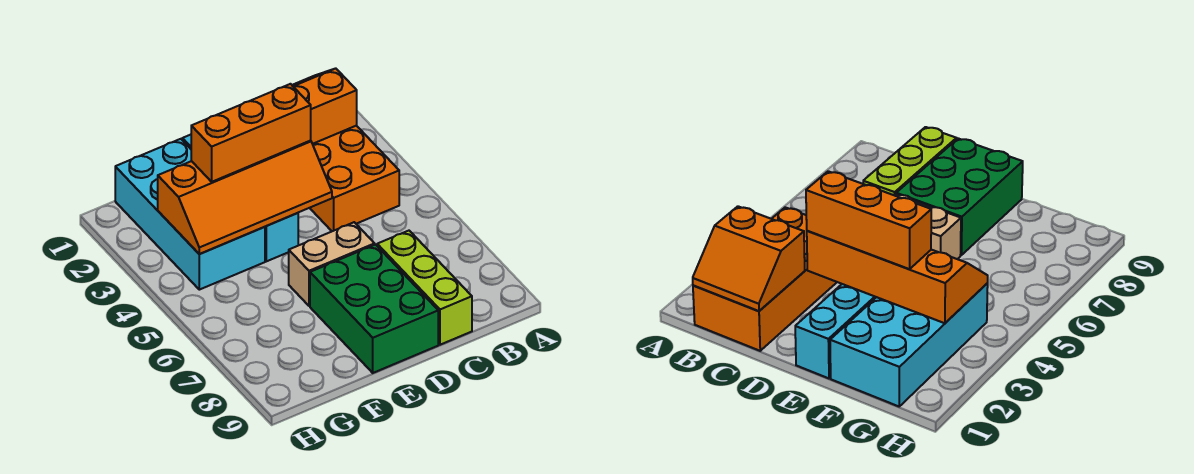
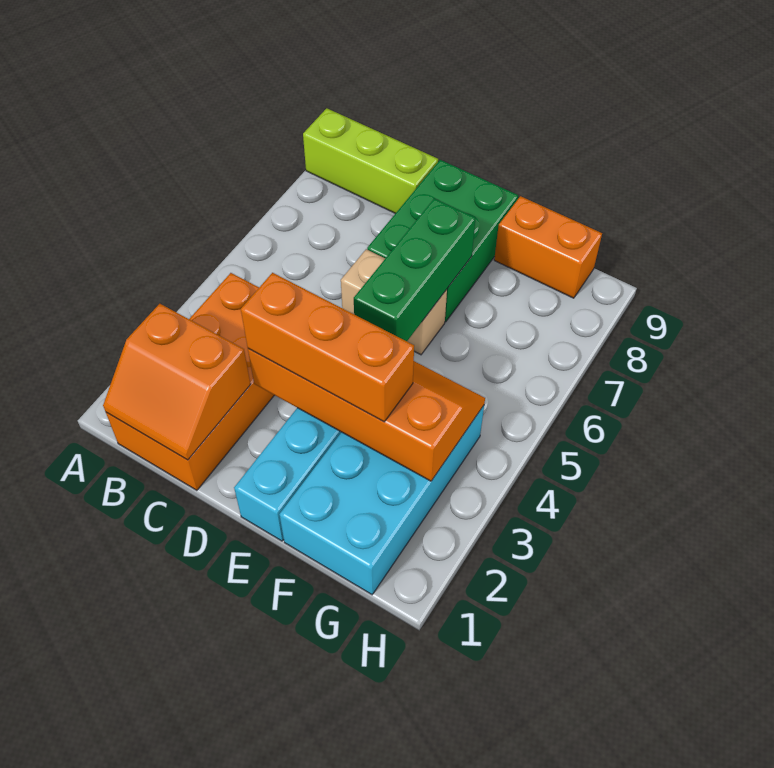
lime brick C7:C9 level 1 -> lime brick A9:C9 level 1
none -> green brick E5:E7 level 2
none -> orange brick F9:G9 level 1

